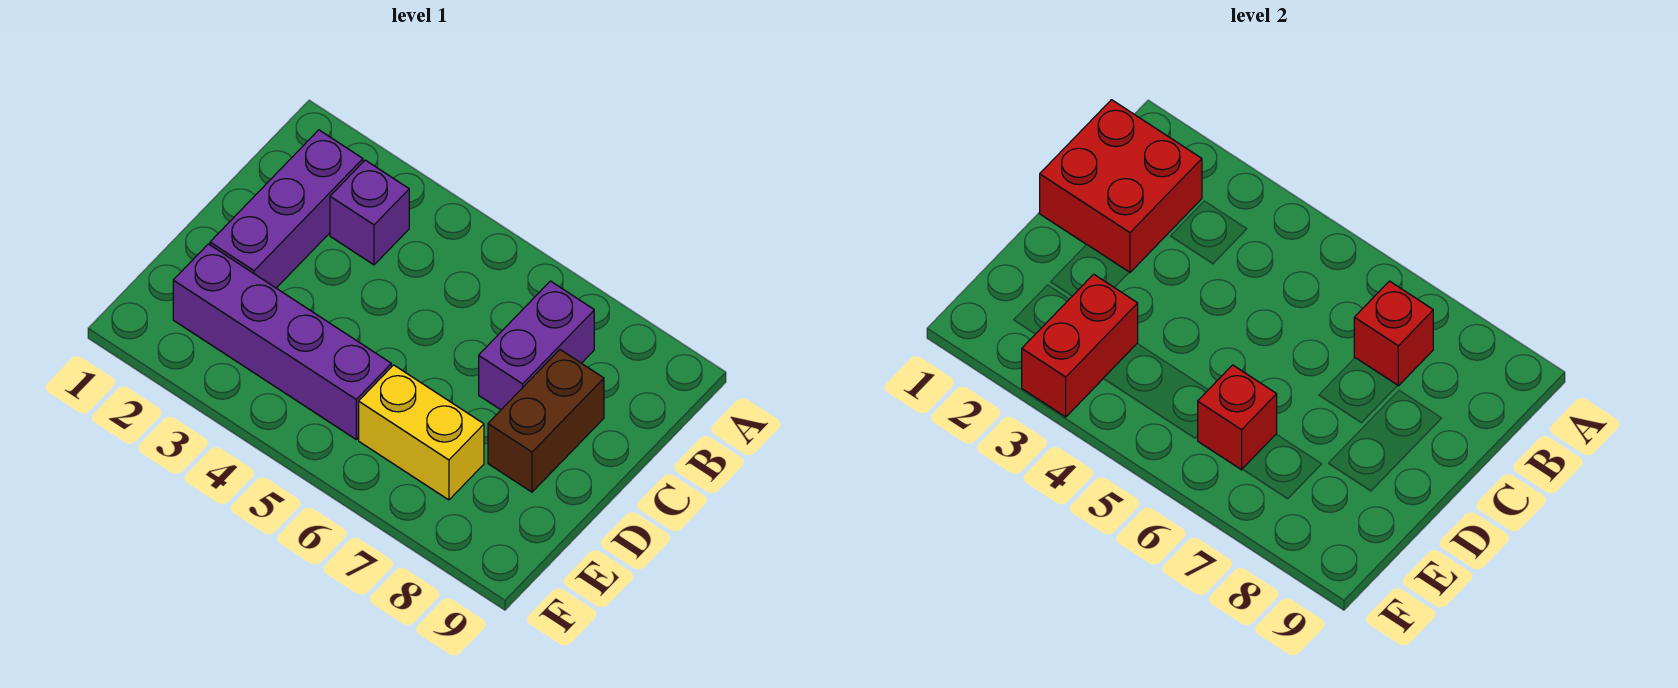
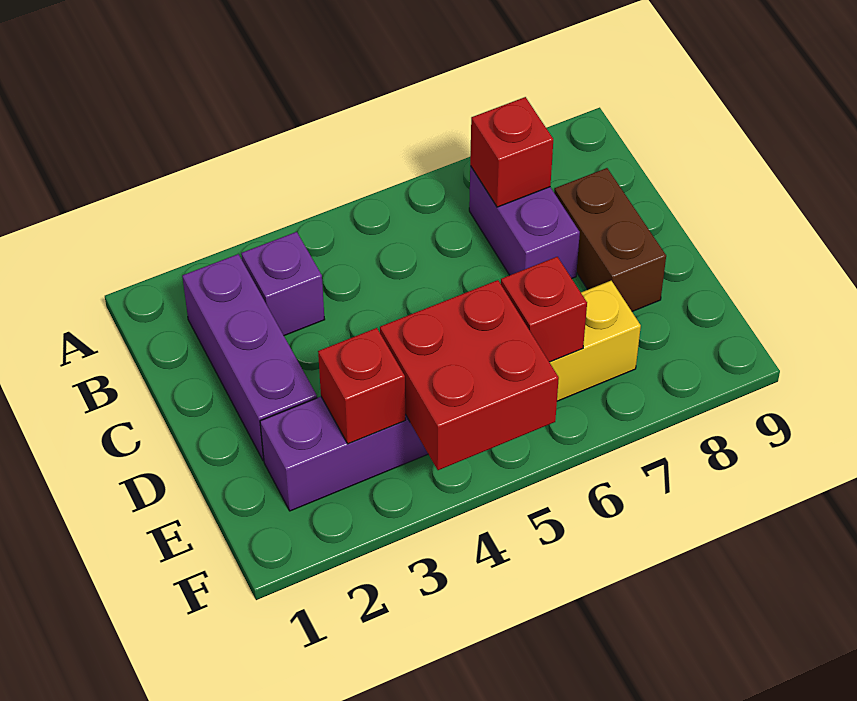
red brick B1:C2 level 2 -> red brick E4:F5 level 2
red brick E3:F3 level 2 -> red brick E3 level 2

